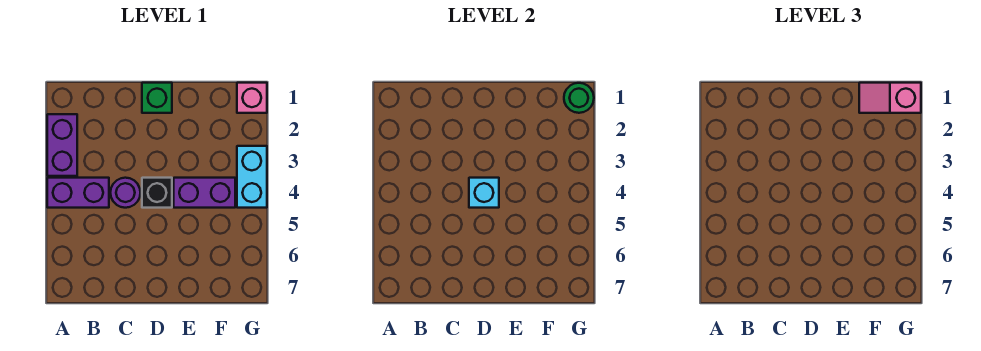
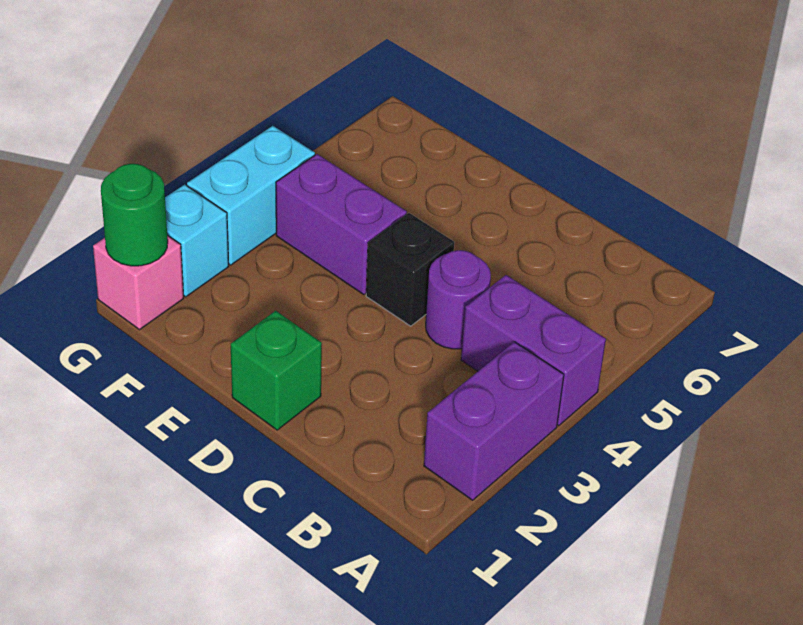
cyan brick D4 level 2 -> cyan brick G2 level 1
pink slope F1:G1 level 3 top G -> none

